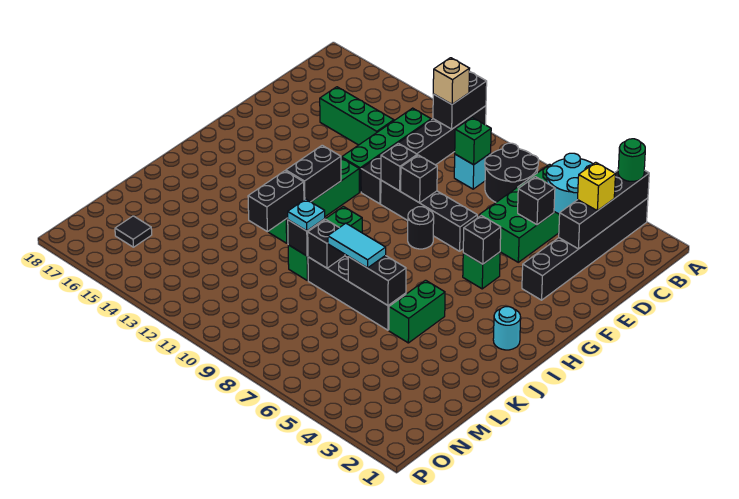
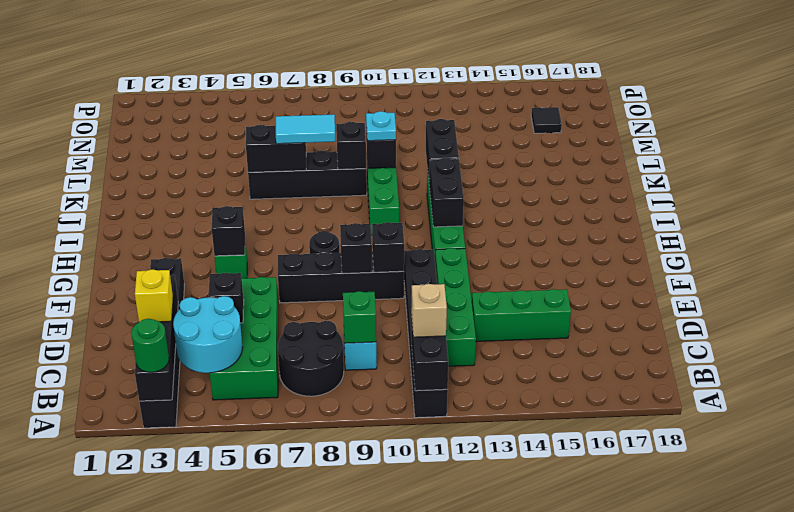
cyan round brick I2 level 1 -> none
green brick J5:K5 level 1 -> none

